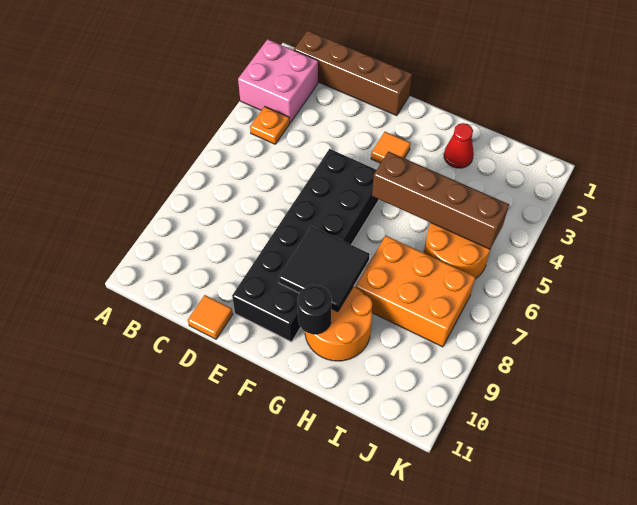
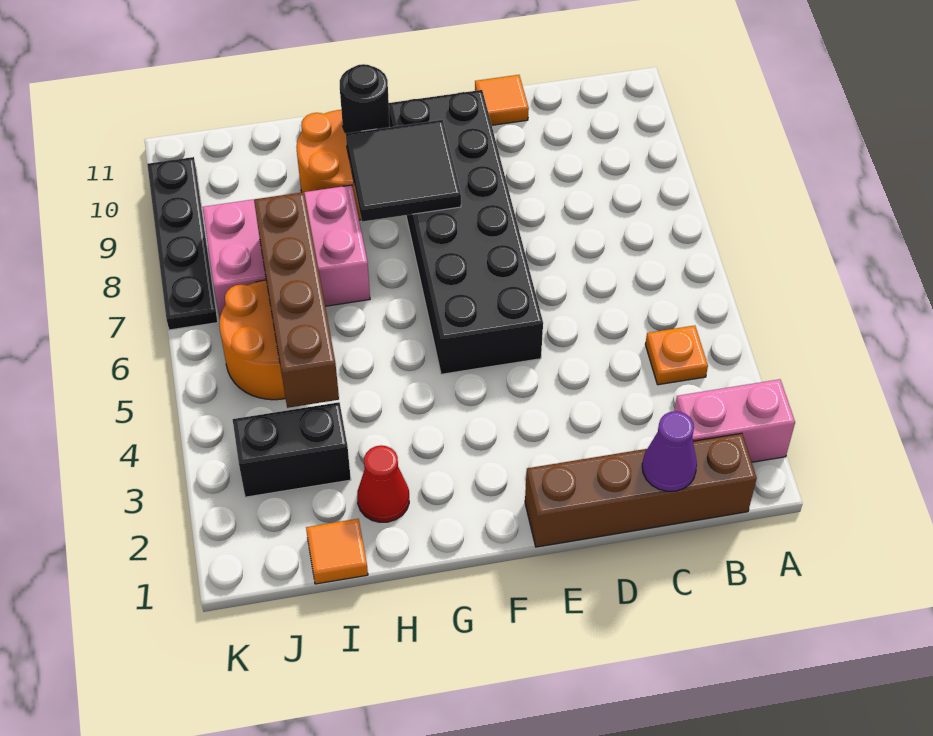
pink brick A2:B3 level 1 -> pink brick A2:B2 level 1
none -> purple cone C1 level 2
orange tile F3 level 1 -> orange tile I1 level 1
brown brick G5:J5 level 2 -> brown brick I4:I7 level 2
orange brick H7:J8 level 1 -> pink brick H7:J8 level 1
none -> black brick I3:J3 level 1
none -> black plate K7:K10 level 1

